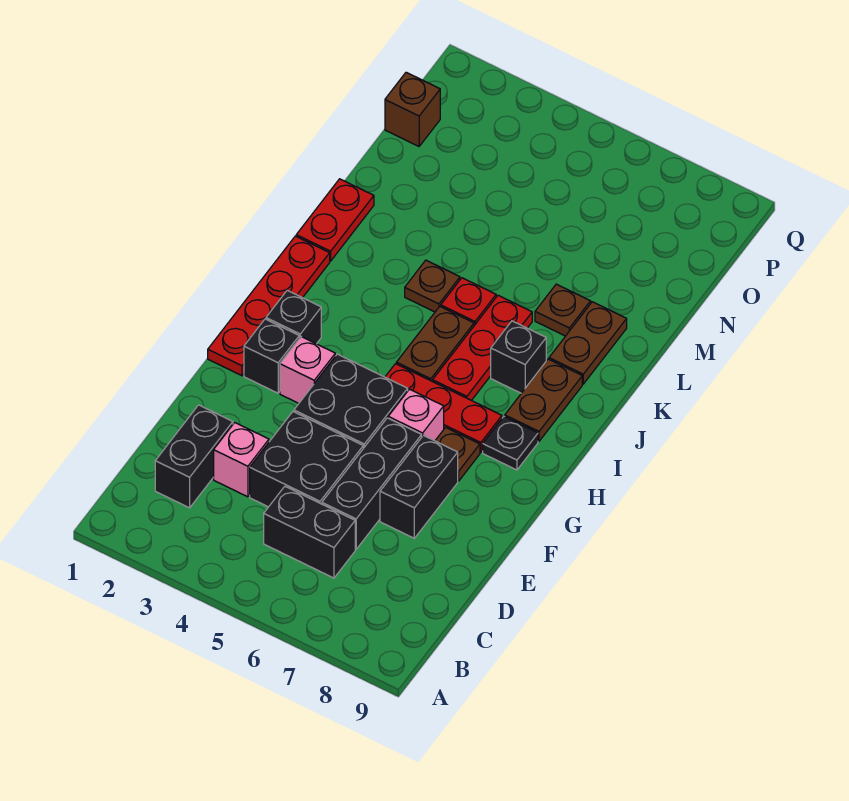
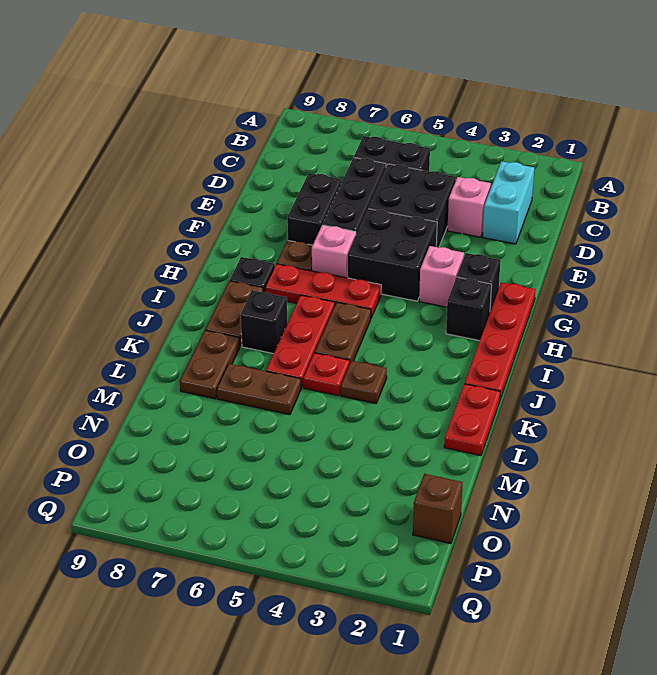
black brick C2:D2 level 1 -> cyan brick C2:D2 level 1
brown plate L7 level 1 -> brown plate L6:L7 level 1

